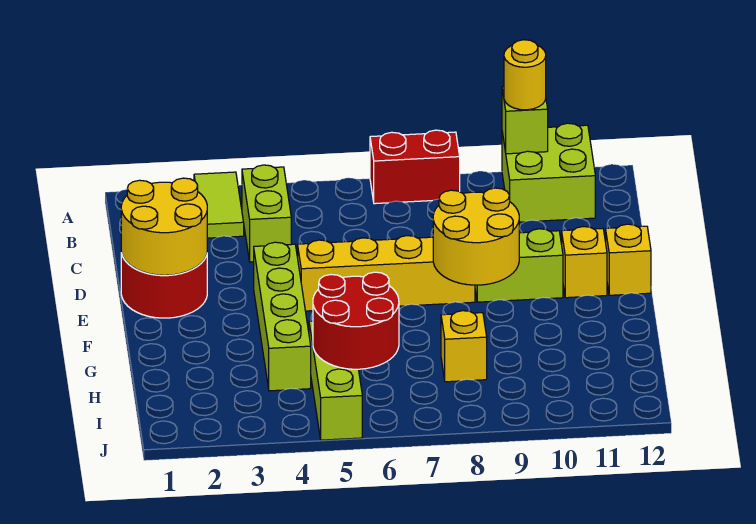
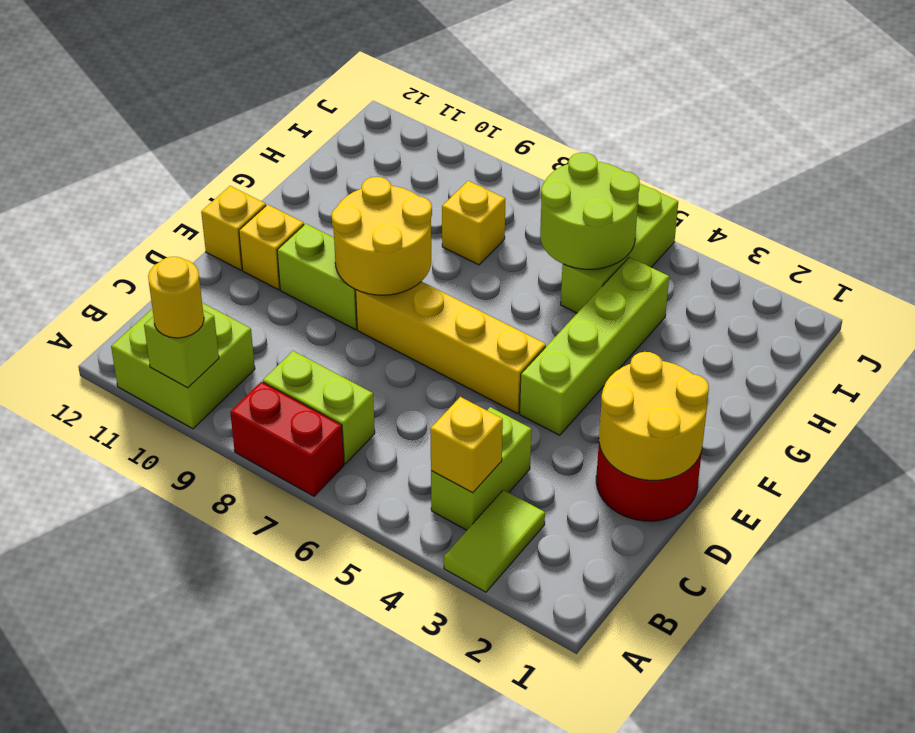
none -> yellow brick B4 level 2
none -> lime brick B7:B8 level 1
red round brick H5:I6 level 2 -> lime round brick H5:I6 level 2

